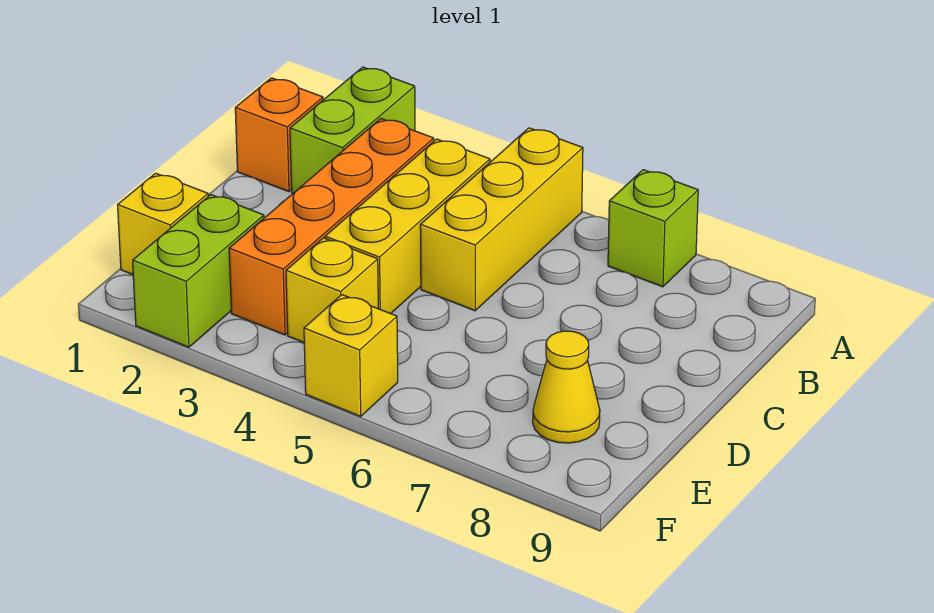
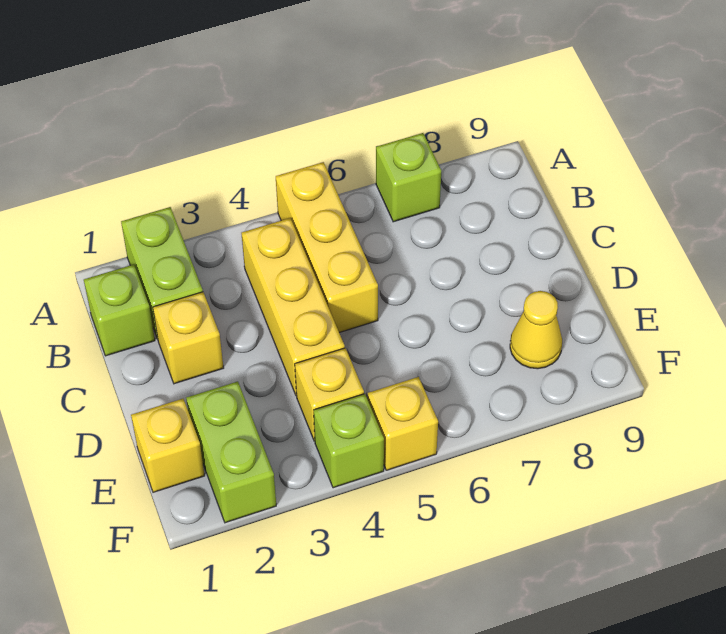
orange brick B1 level 1 -> lime brick B1 level 1
orange brick B3:E3 level 1 -> none
none -> yellow brick C2 level 1
none -> lime brick F4 level 1

